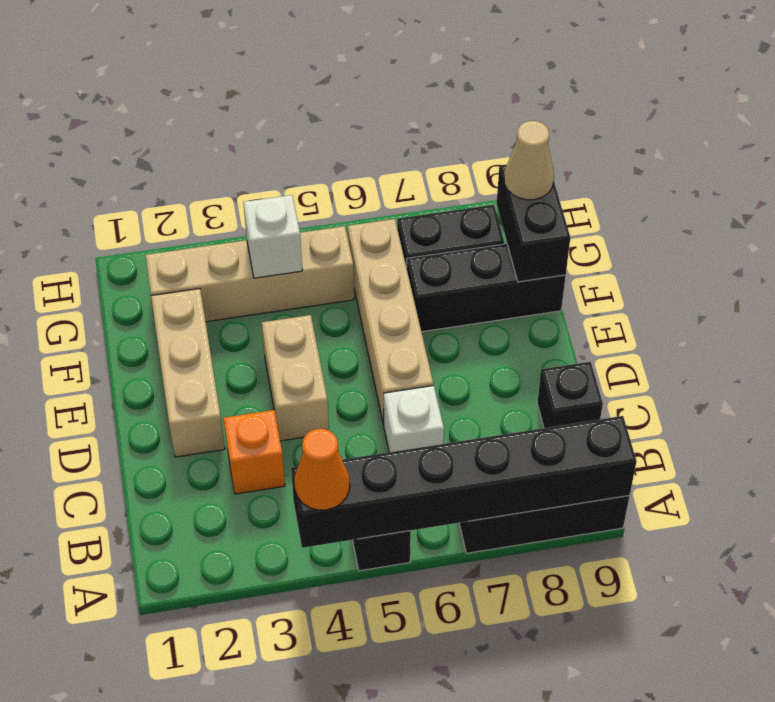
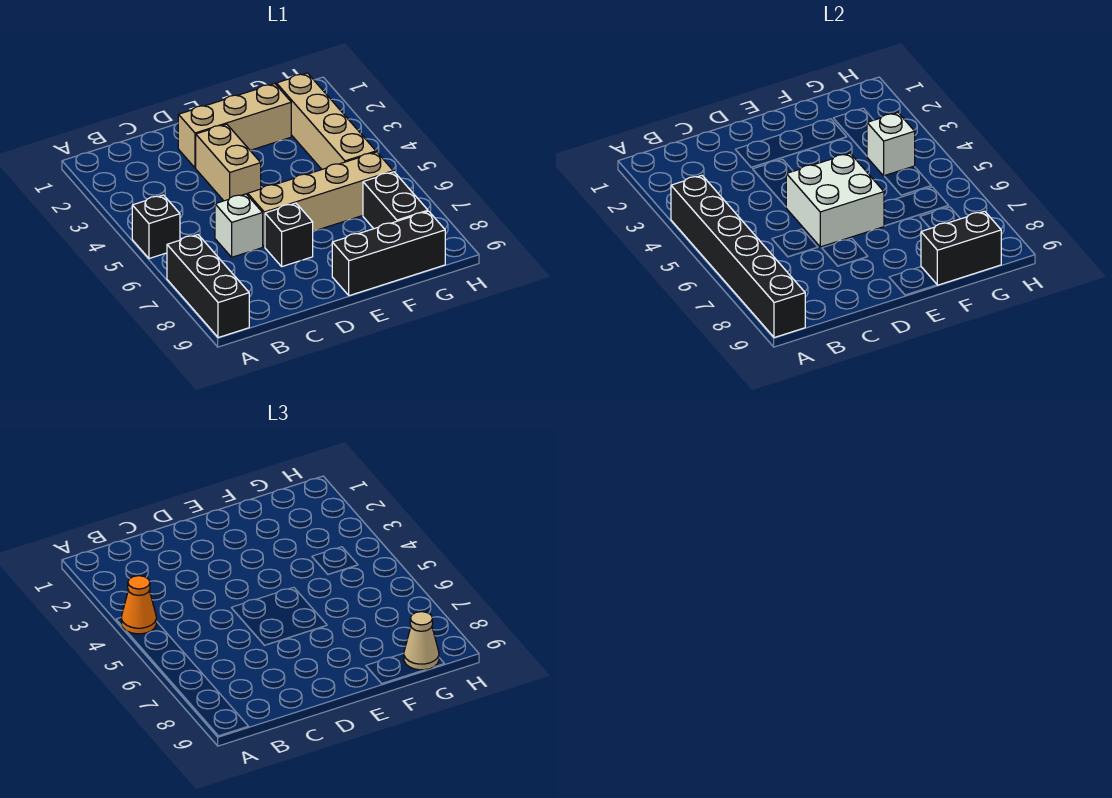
orange brick C3 level 1 -> none
black brick C9 level 1 -> black brick D7 level 1
tan brick D4:E4 level 1 -> tan brick D3:D4 level 1
none -> white brick D5:E6 level 2
black brick F7:F9 level 1 -> black brick E9:G9 level 1

